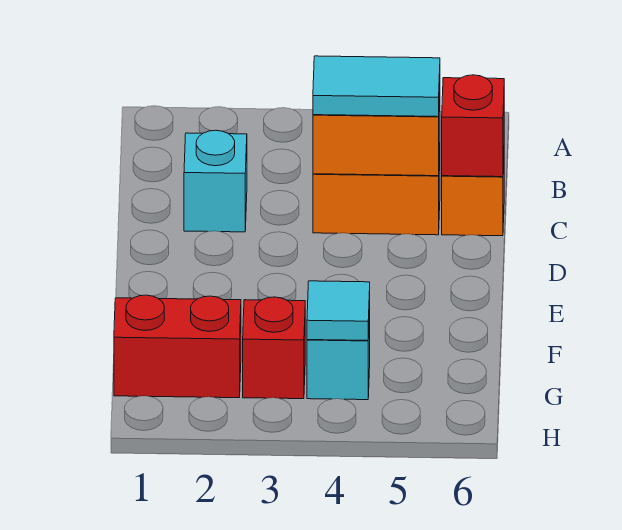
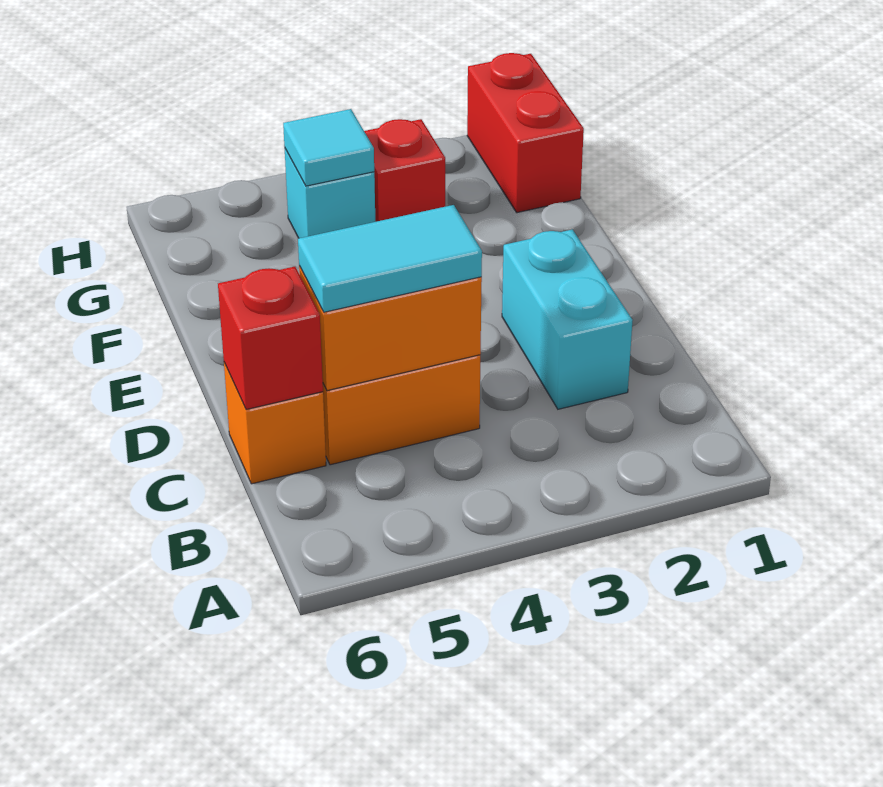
cyan brick C2 level 1 -> cyan brick C2:D2 level 1
red brick G1:G2 level 1 -> red brick G1:H1 level 1

